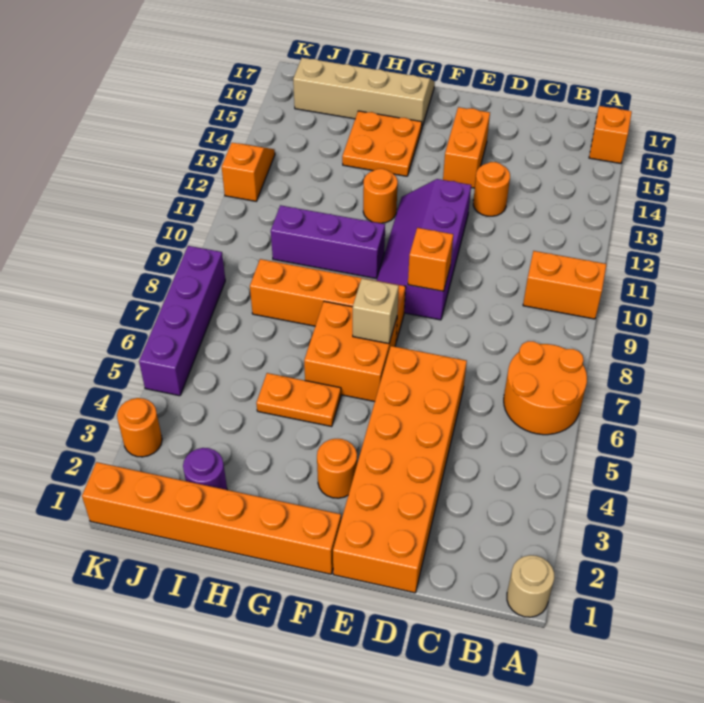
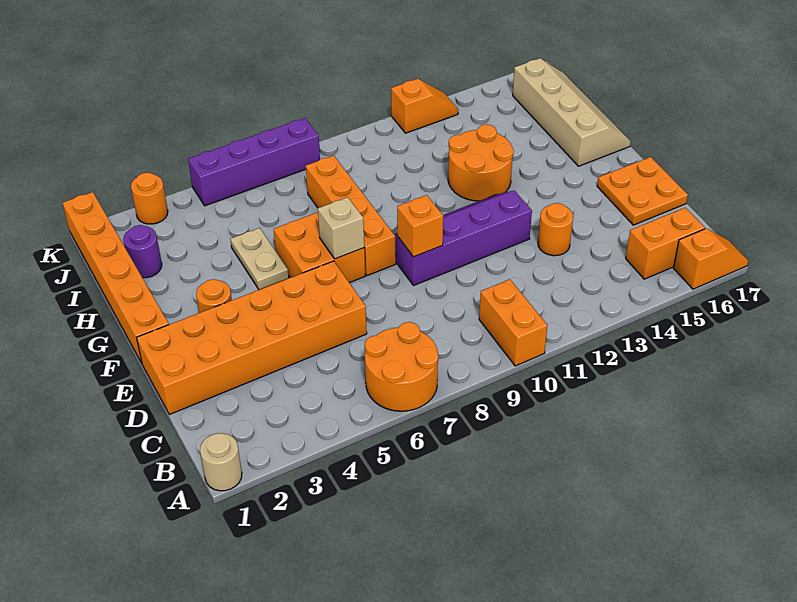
orange brick E14:E15 level 1 -> orange brick B15:B16 level 1
orange plate G5:H5 level 1 -> tan plate G5:H5 level 1
purple brick G10:I10 level 1 -> none
orange round brick G12 level 1 -> orange round brick G12:H13 level 1
orange plate G14:H15 level 1 -> orange plate D16:E17 level 1

